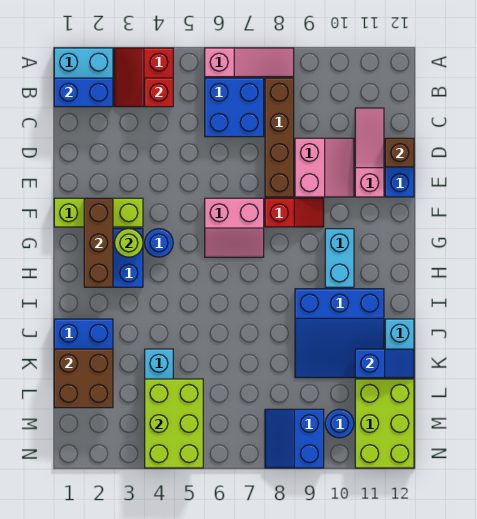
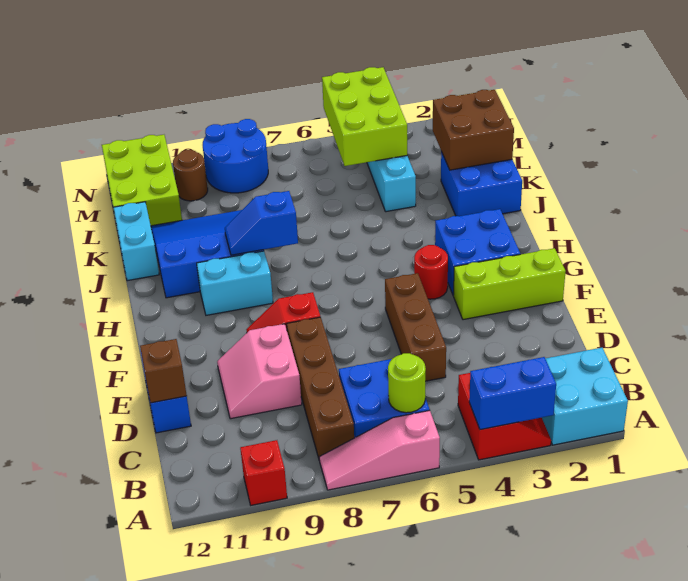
blue brick B1:B2 level 2 -> blue brick A3:A4 level 2
red brick B4 level 2 -> red brick A10 level 1
pink slope C11:E11 level 1 top E -> none
brown brick F2:H2 level 2 -> brown brick D5:F5 level 1
pink slope F6:G7 level 1 top F -> none
lime round brick G3 level 2 -> lime round brick B6 level 2
blue round brick G4 level 1 -> red round brick G4 level 1
cyan brick G10:H10 level 1 -> cyan brick H9:H10 level 1
blue slope K11:K12 level 2 top 11 -> blue slope I8:I9 level 2 top 8
blue slope M8:N9 level 1 top 9 -> blue round brick M8:N9 level 1
blue round brick M10 level 1 -> brown round brick M10 level 1

